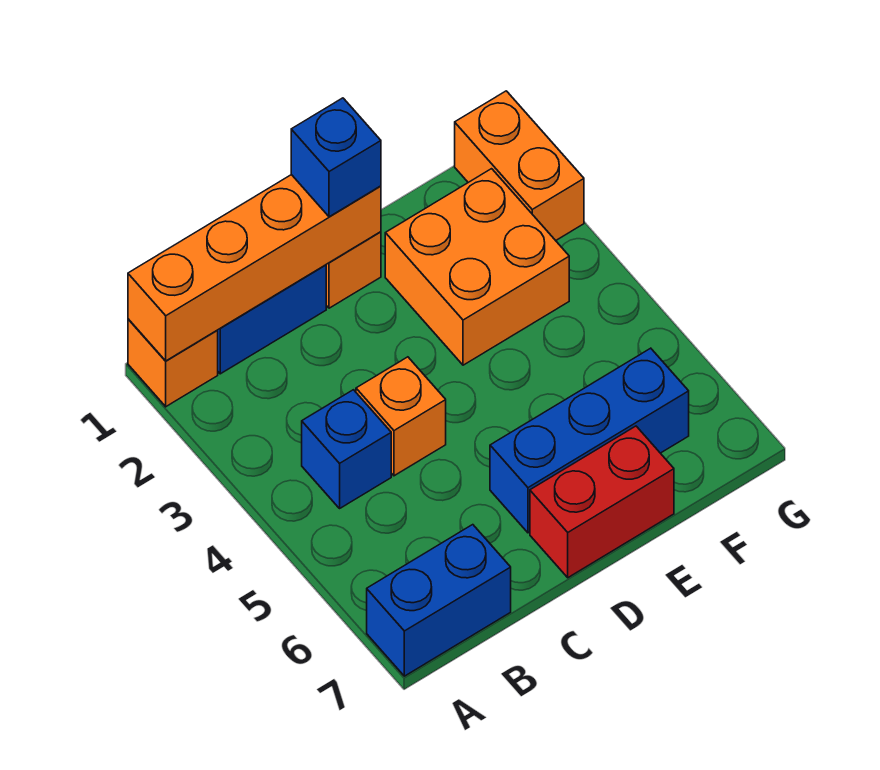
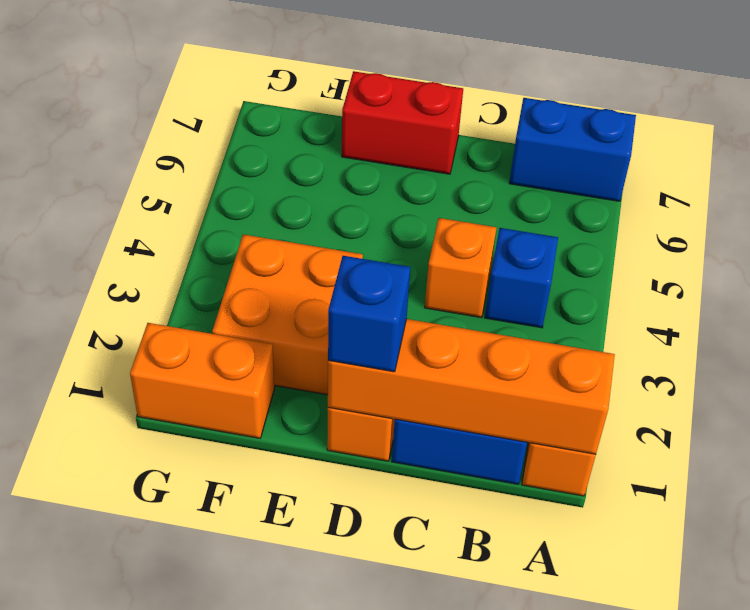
blue brick D6:F6 level 1 -> none
orange brick G1:G2 level 1 -> orange brick F1:G1 level 1

